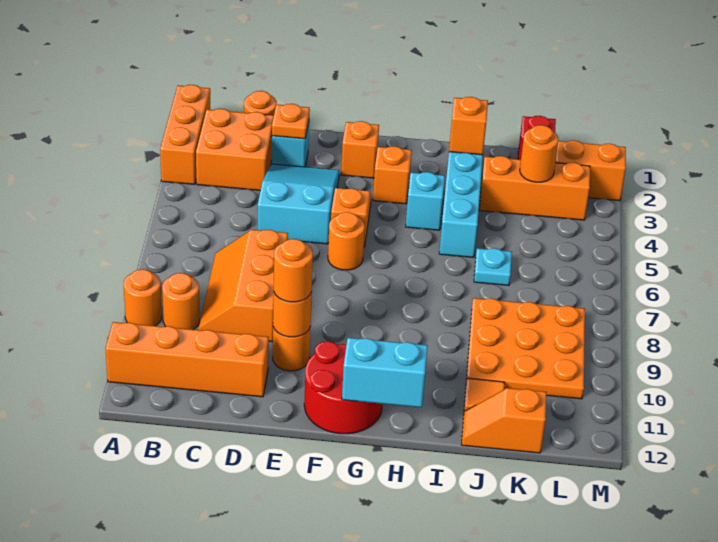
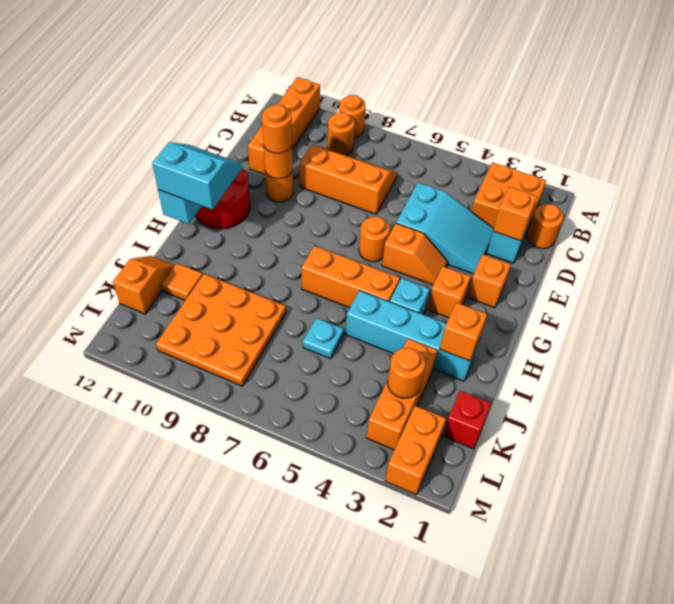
orange brick A1:A3 level 1 -> orange brick H5:H7 level 1
orange plate D2 level 2 -> orange brick D2 level 2
none -> cyan slope G11:H12 level 3 top H

